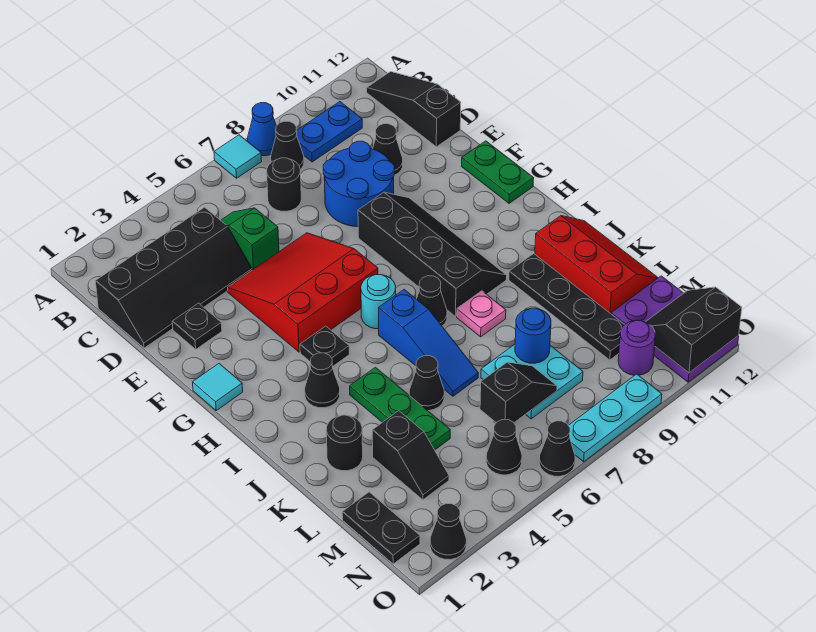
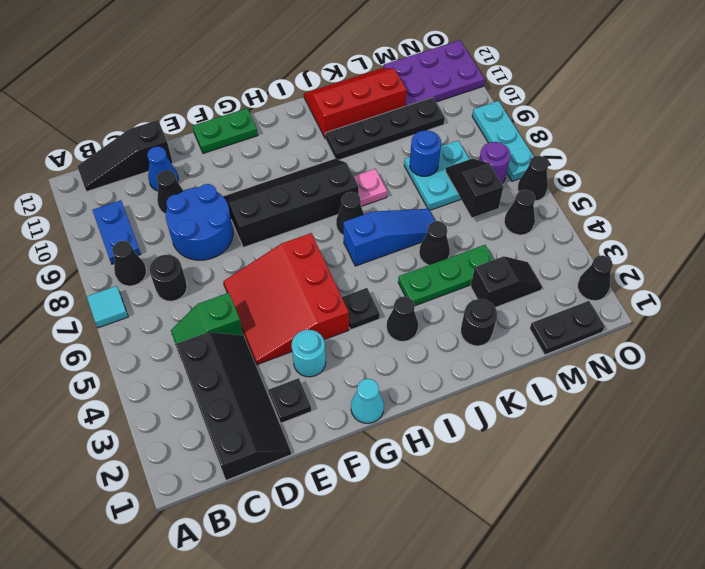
blue cone A8 level 1 -> blue cone D11 level 1
cyan tile G1 level 1 -> cyan cone G1 level 1
cyan round brick H6 level 1 -> cyan round brick F3 level 1
purple round brick N10 level 1 -> purple round brick N7 level 1
black slope N11:O12 level 2 top O -> none

